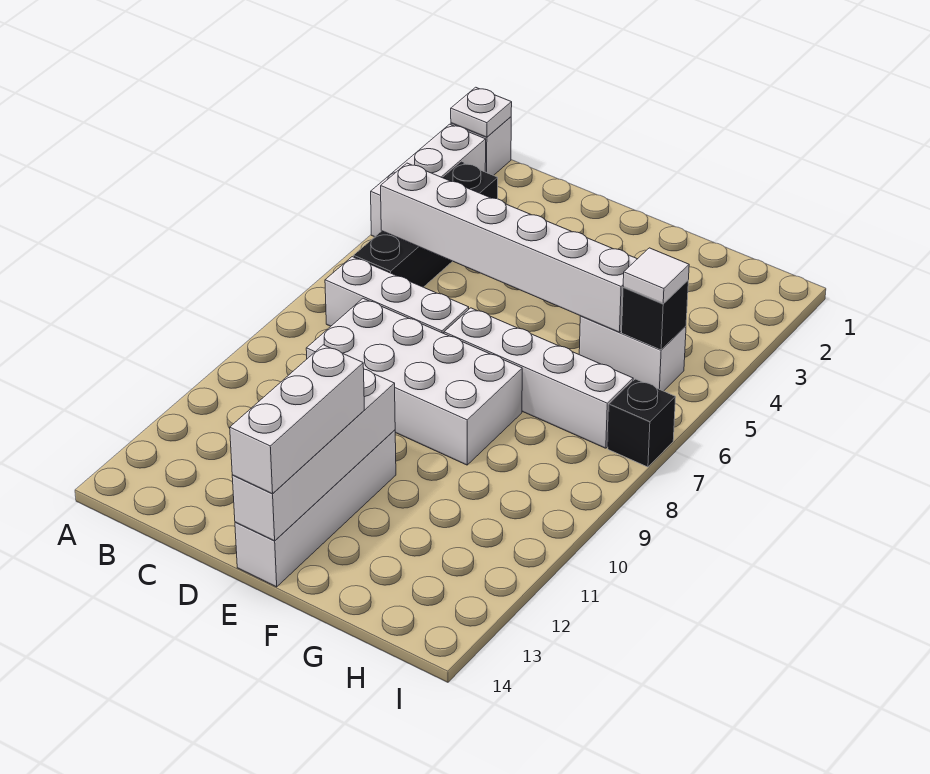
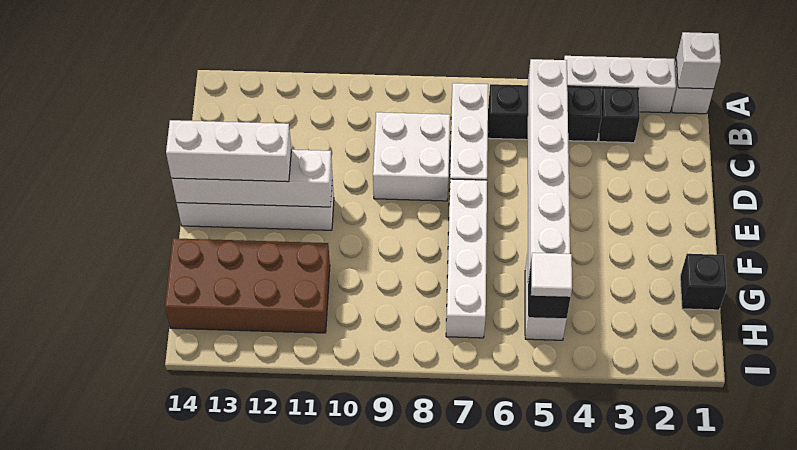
white plate A1 level 2 -> white brick A1 level 2
white brick C8:F9 level 1 -> white brick C8:D9 level 1
none -> brown brick G11:H14 level 1
black brick I7 level 1 -> black brick G1 level 1

